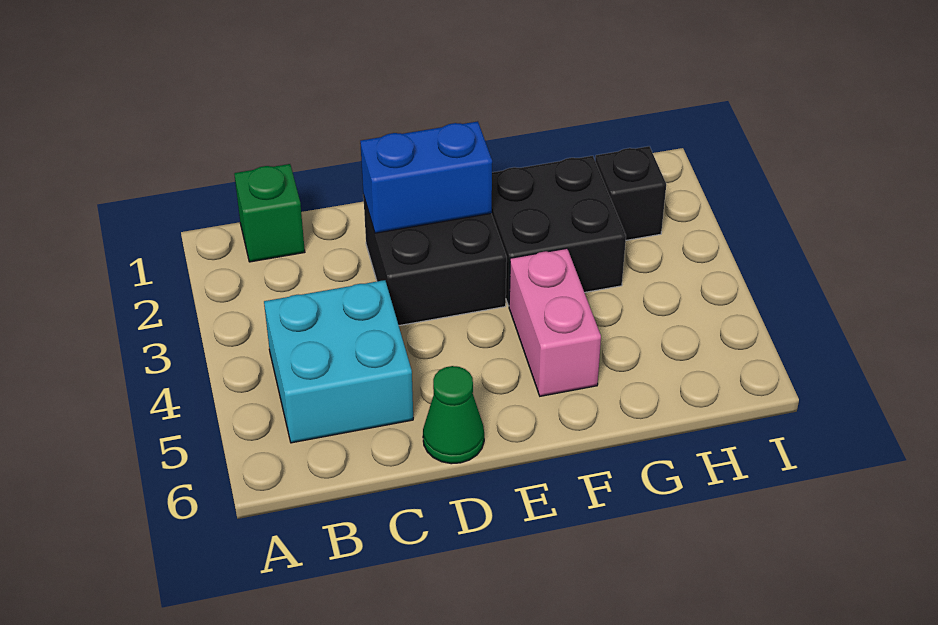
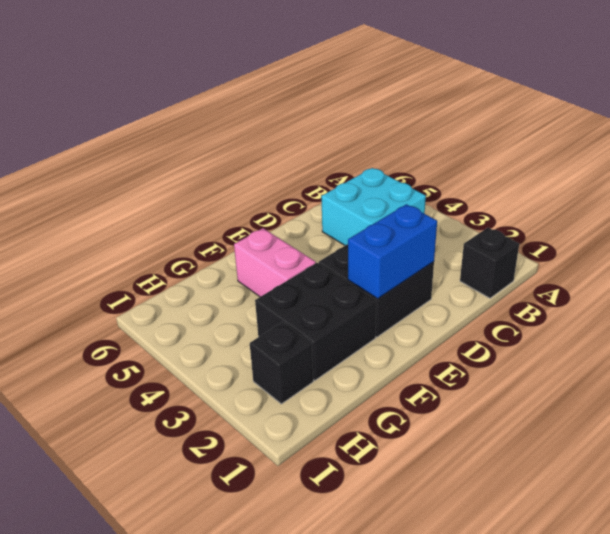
green brick B1 level 1 -> black brick B1 level 1
green cone D6 level 1 -> none

